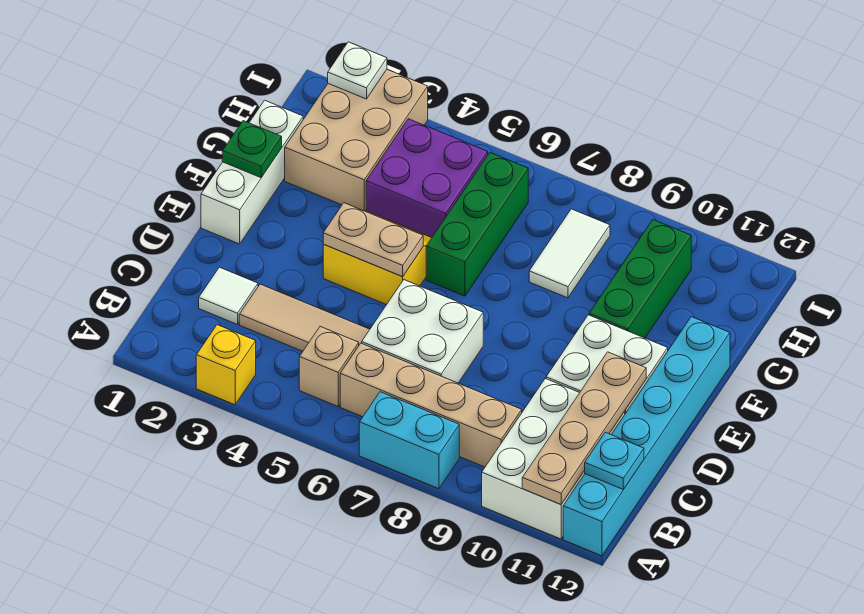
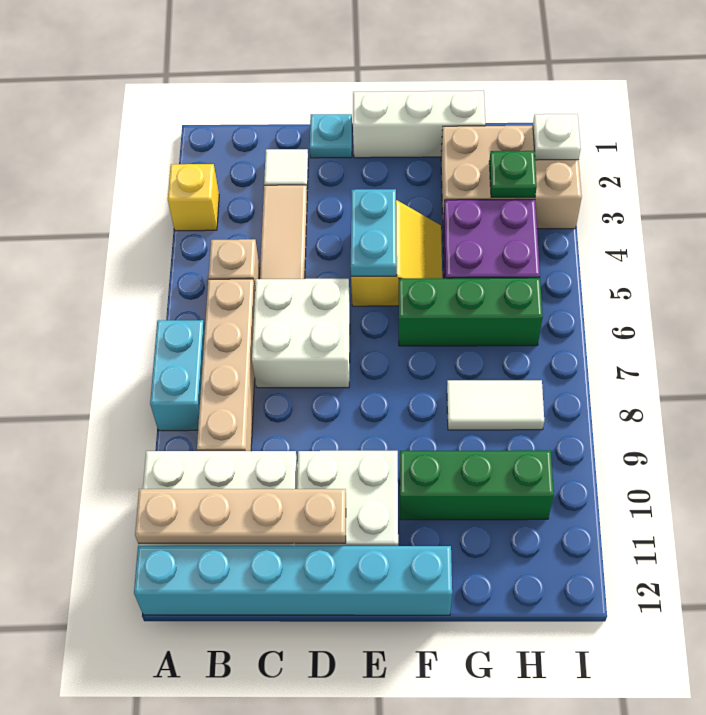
cyan plate B12 level 2 -> cyan plate D1 level 1
tan plate E4:E5 level 2 -> cyan plate E4:E5 level 2
green plate F1 level 2 -> green plate H3 level 2

